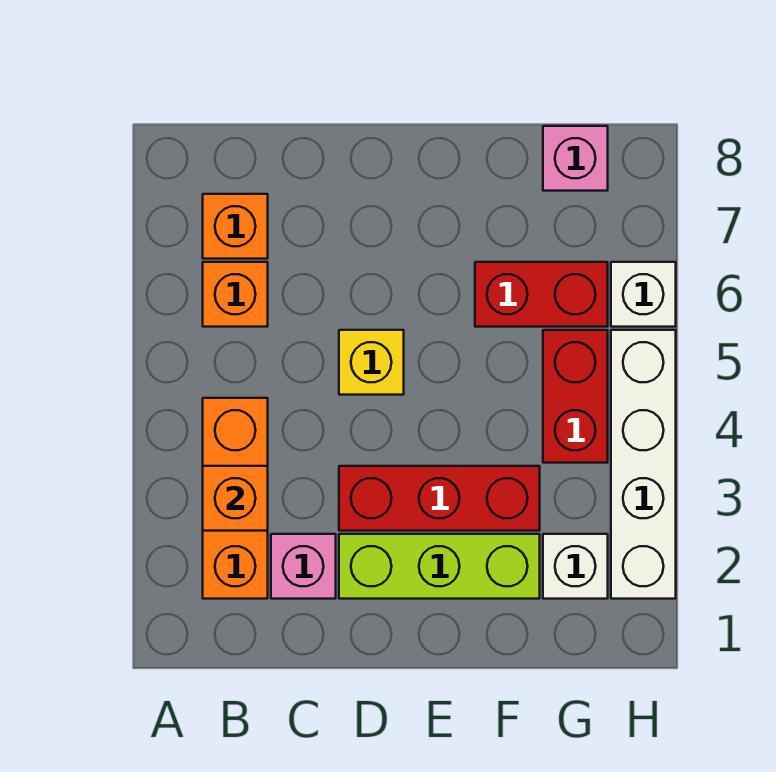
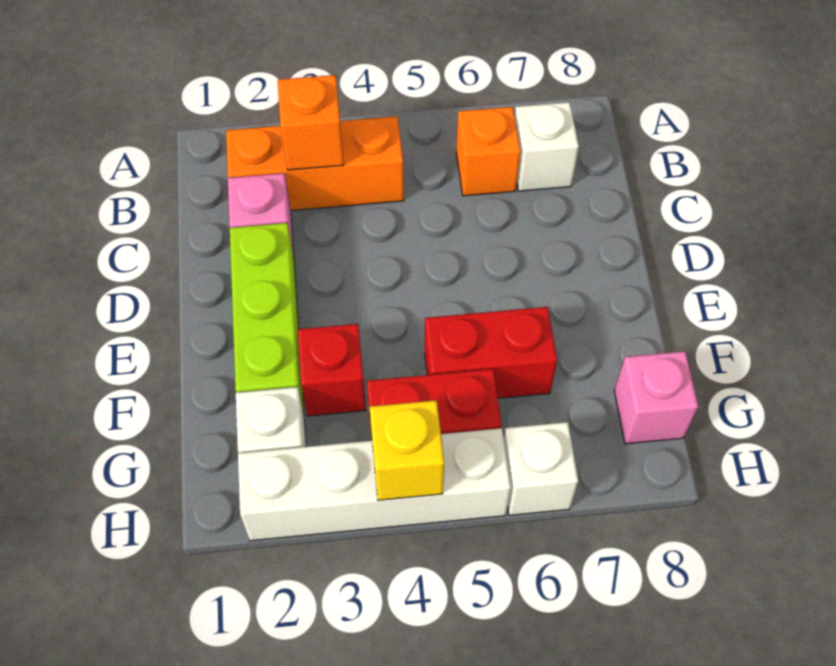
orange brick B7 level 1 -> white brick B7 level 1
red brick D3:F3 level 1 -> red brick F3 level 1
yellow brick D5 level 1 -> yellow brick H4 level 2
red brick F6:G6 level 1 -> red brick F5:F6 level 1

